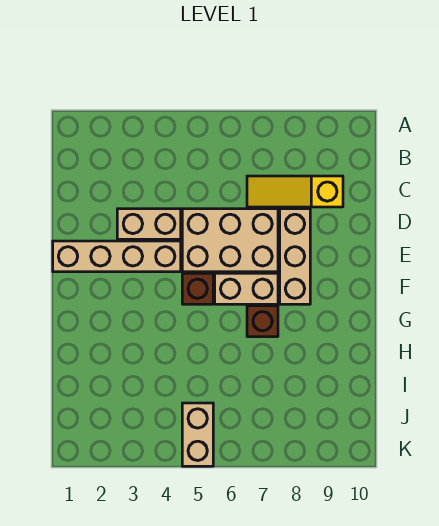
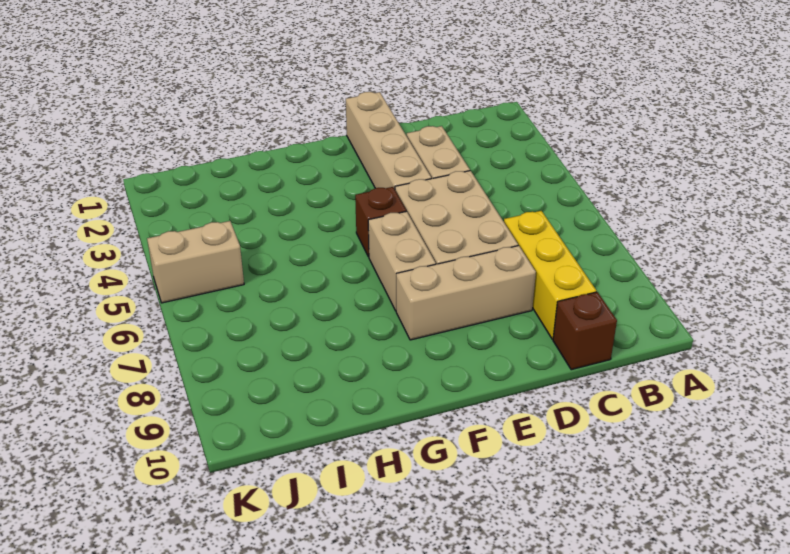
yellow slope C7:C9 level 1 top 9 -> yellow brick C7:C9 level 1
brown brick G7 level 1 -> brown brick C10 level 1

